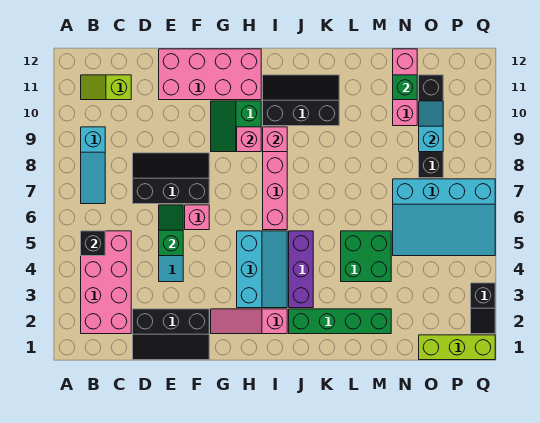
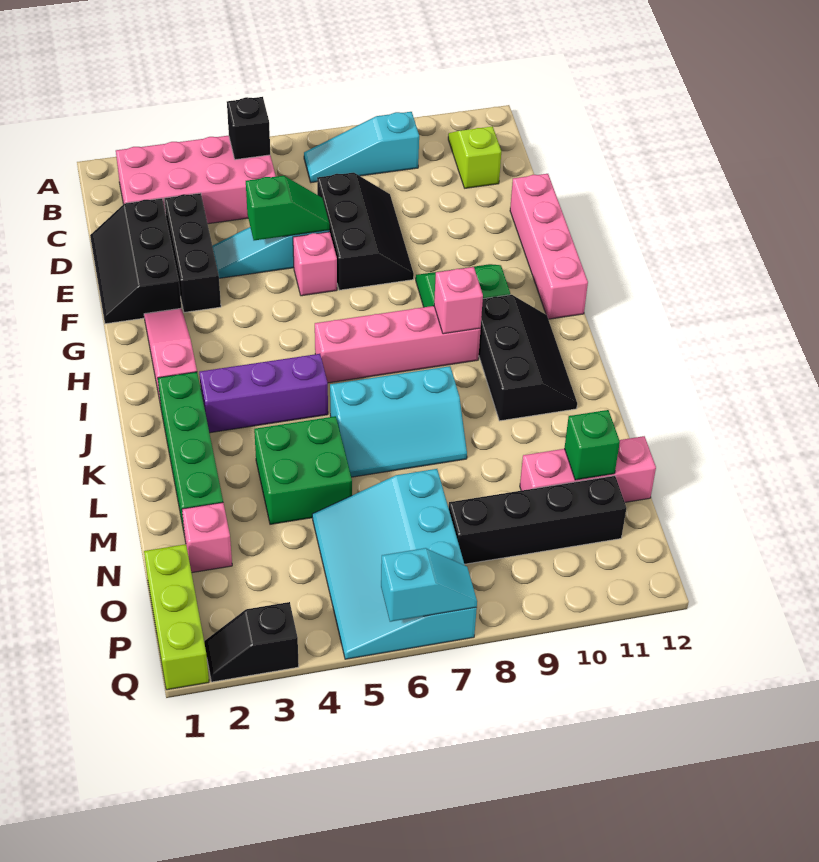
none -> black brick D3:F3 level 1
pink brick E11:H12 level 1 -> pink brick E12:H12 level 1
cyan slope H3:I5 level 1 top H -> cyan slope K6:L8 level 1 top K
pink brick H9 level 2 -> pink brick N2 level 1
cyan slope O9:O10 level 2 top 9 -> cyan slope Q6:Q7 level 2 top 6

